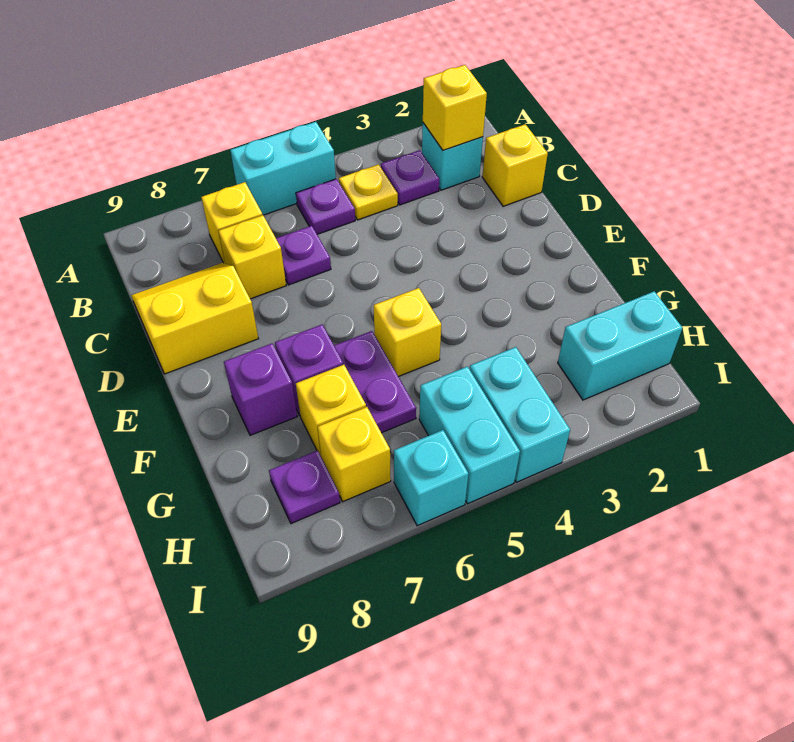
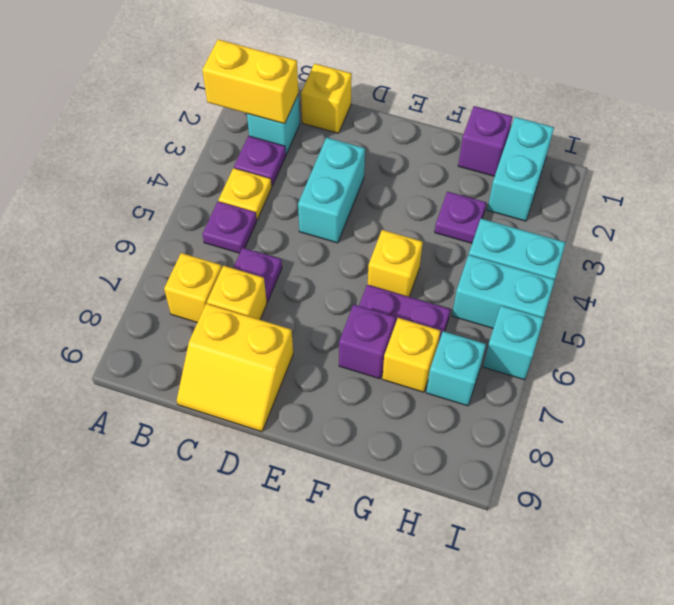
cyan brick A5:A6 level 1 -> cyan brick D3:D4 level 1
yellow brick B2 level 2 -> yellow brick A2:B2 level 2
yellow slope C8:D9 level 1 top D -> yellow slope C8:D9 level 1 top 8
purple brick F8 level 1 -> purple brick G1 level 1
yellow brick H7 level 1 -> cyan brick H7 level 1
purple plate H8 level 1 -> purple plate G3 level 1

